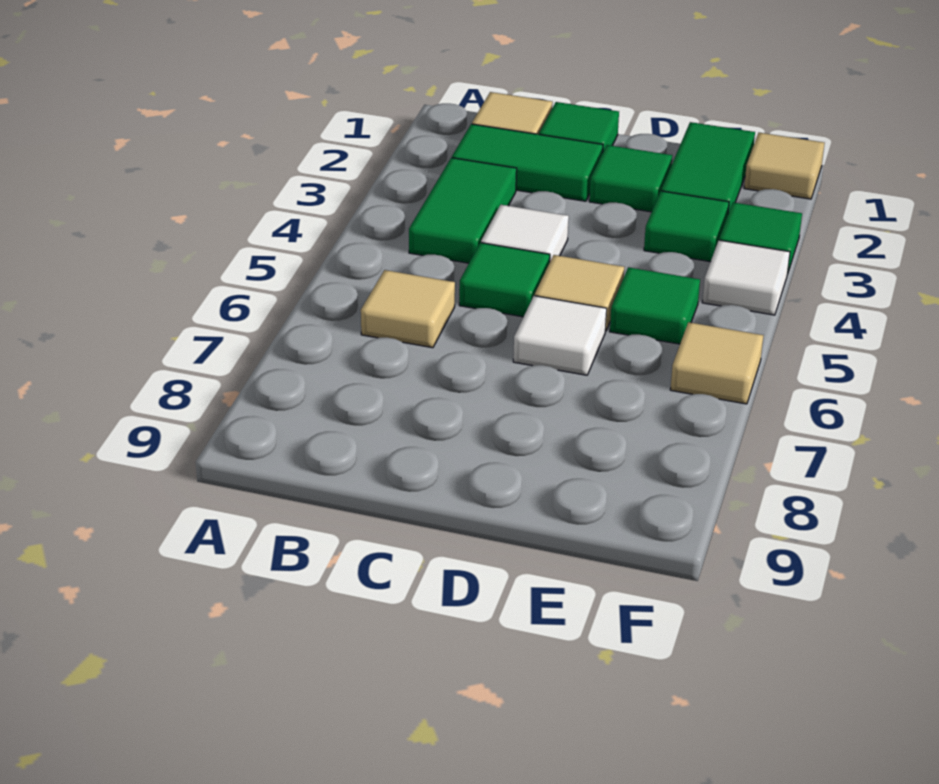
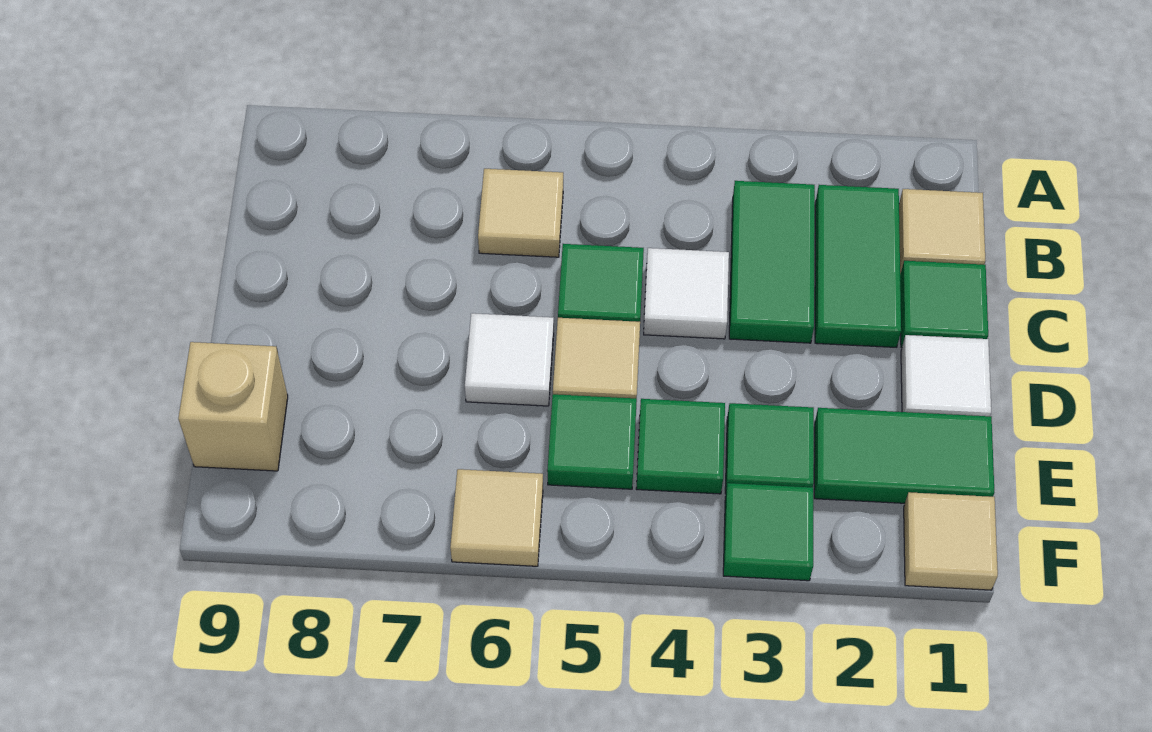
green tile B3:B4 level 1 -> green tile B3:C3 level 1
green tile D2 level 1 -> green tile E4 level 1
none -> tan brick E9 level 1
white tile F4 level 1 -> white tile D1 level 1

